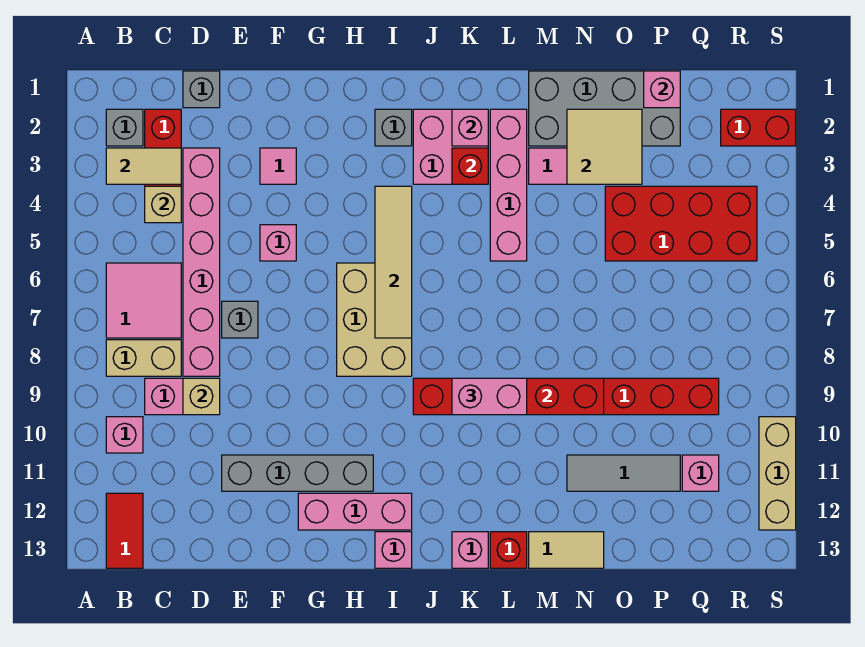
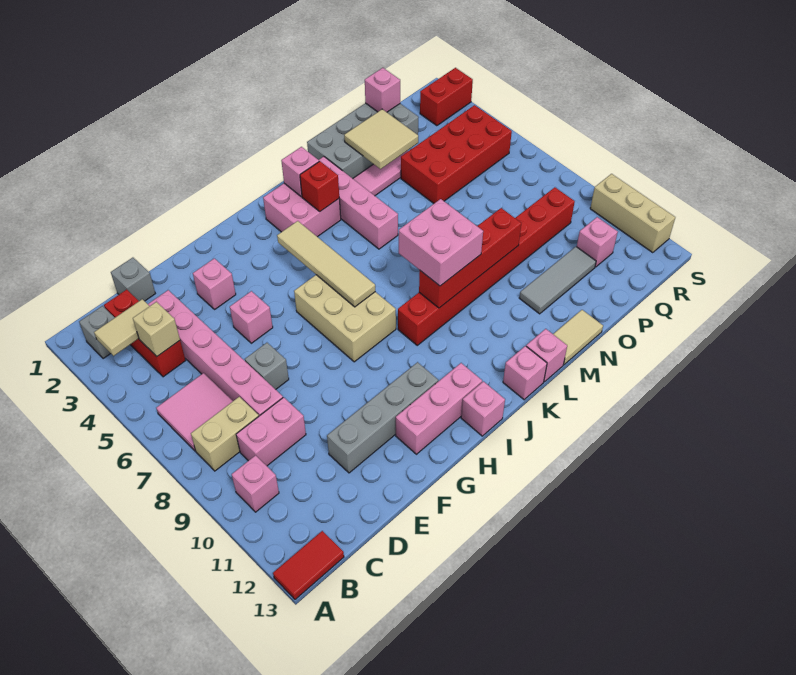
red tile B12:B13 level 1 -> red tile A13:B13 level 1
tan brick D9 level 2 -> none
pink tile F3 level 1 -> pink brick F3 level 1
grey brick I2 level 1 -> none
pink brick K9:L9 level 3 -> pink brick K8:L9 level 3
red brick L13 level 1 -> pink brick L13 level 1

